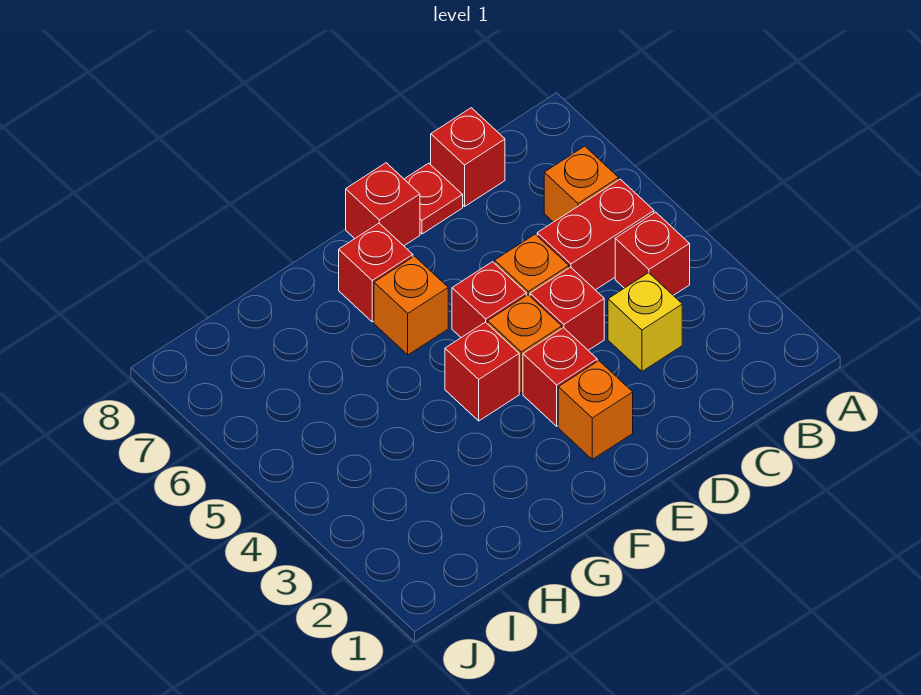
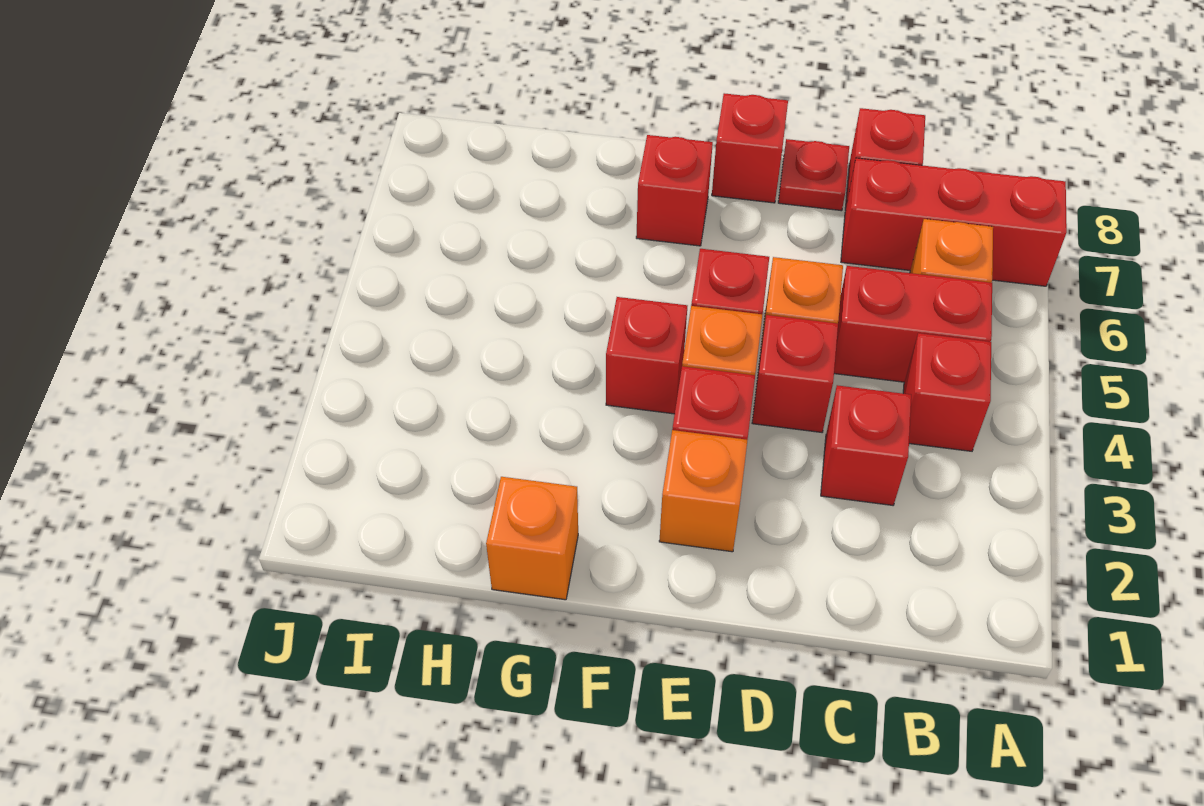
none -> red brick A7:C7 level 1
yellow brick C3 level 1 -> red brick C3 level 1
orange brick F6 level 1 -> orange brick G1 level 1

